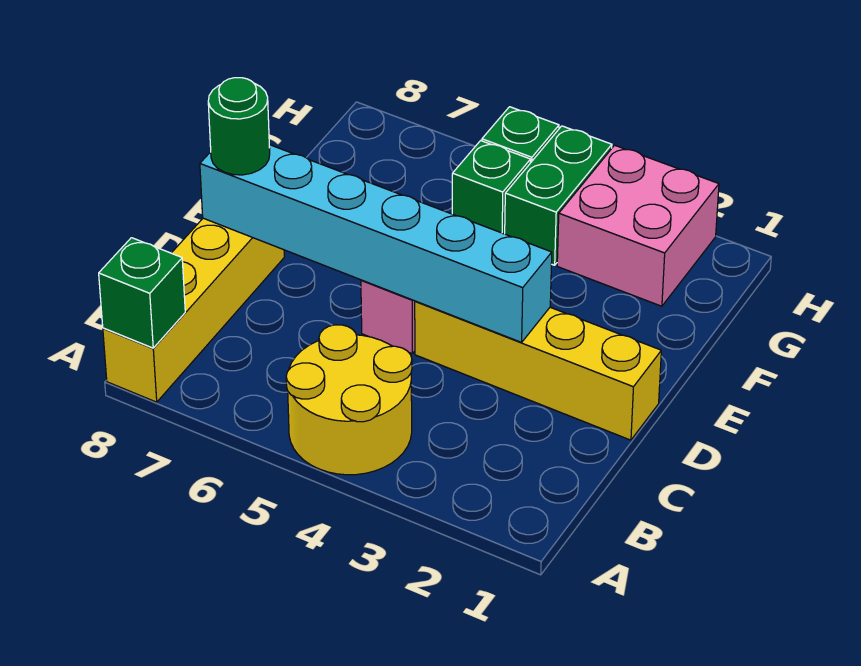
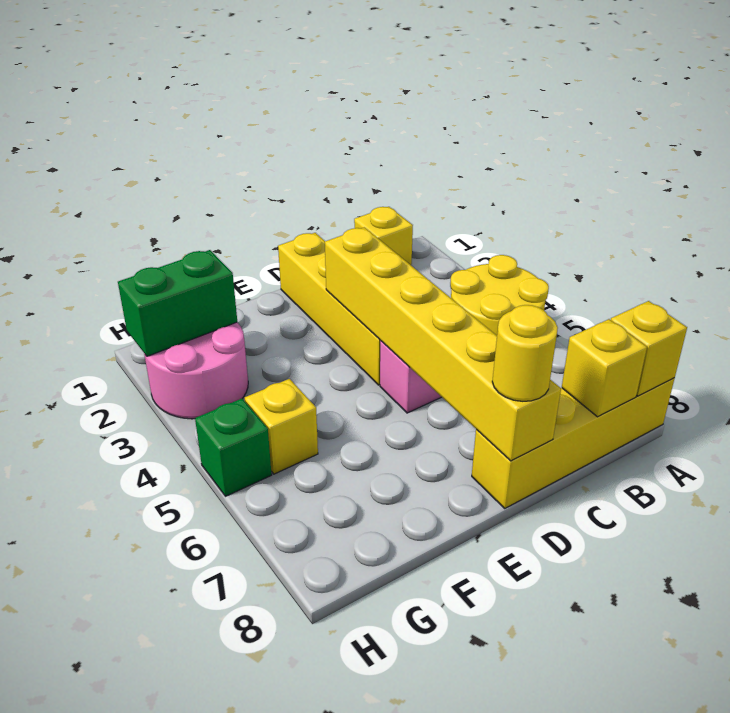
green brick A8 level 2 -> yellow brick A8 level 2
none -> yellow brick B1 level 1
none -> yellow brick B8 level 2
cyan brick D3:D8 level 2 -> yellow brick D3:D8 level 2
green round brick D8 level 3 -> yellow round brick D8 level 3
pink brick G2:H3 level 1 -> pink round brick G2:H3 level 1
green brick G4:H4 level 1 -> green brick G2:H2 level 2
green brick G5 level 1 -> yellow brick G5 level 1

